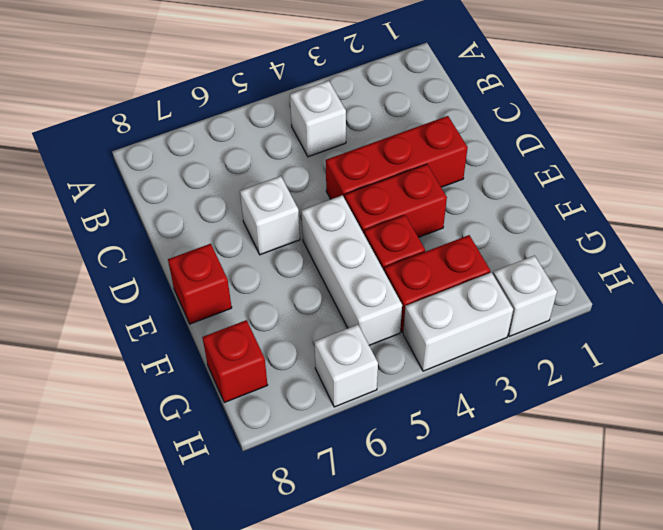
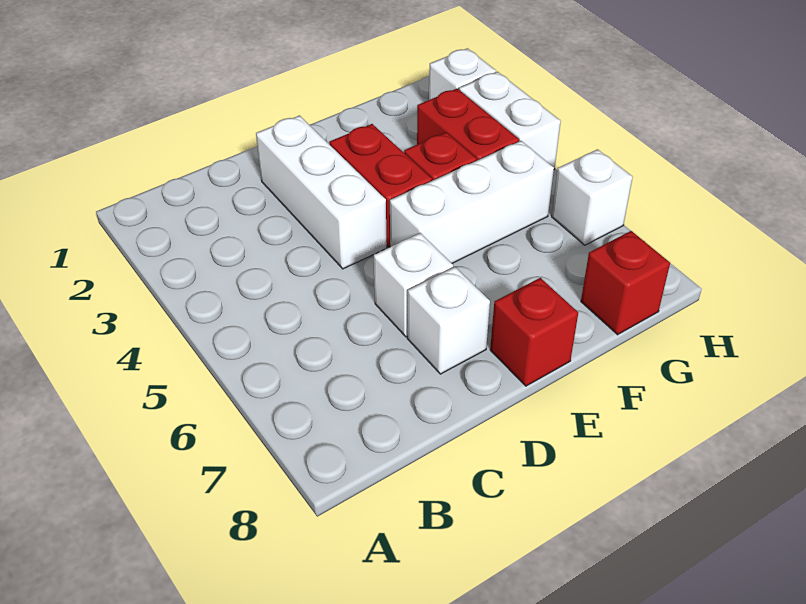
white brick B4 level 1 -> white brick D7 level 1
red brick D2:D4 level 1 -> white brick D2:D4 level 1

